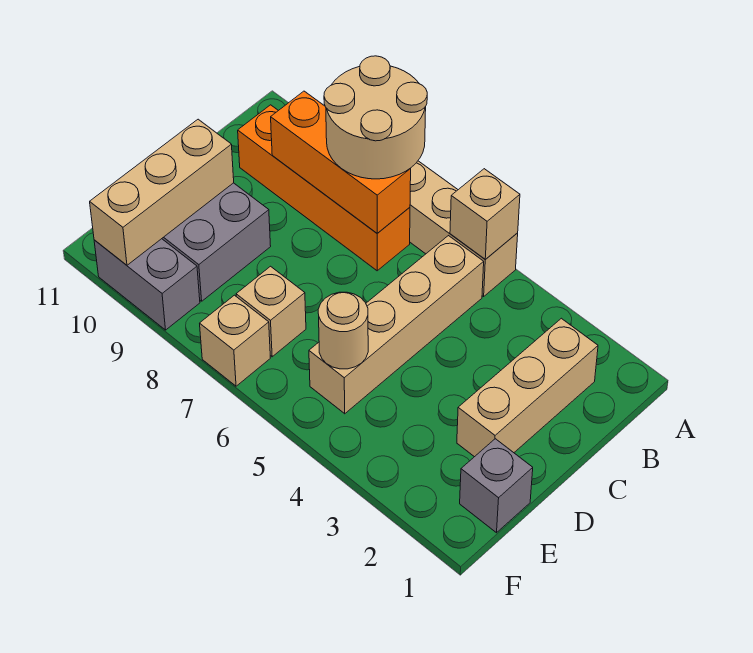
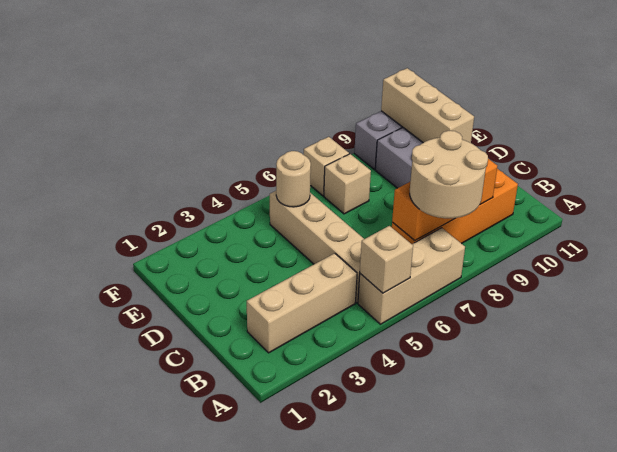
tan brick B2:D2 level 1 -> tan brick B2:B4 level 1
grey brick E1 level 1 -> none

